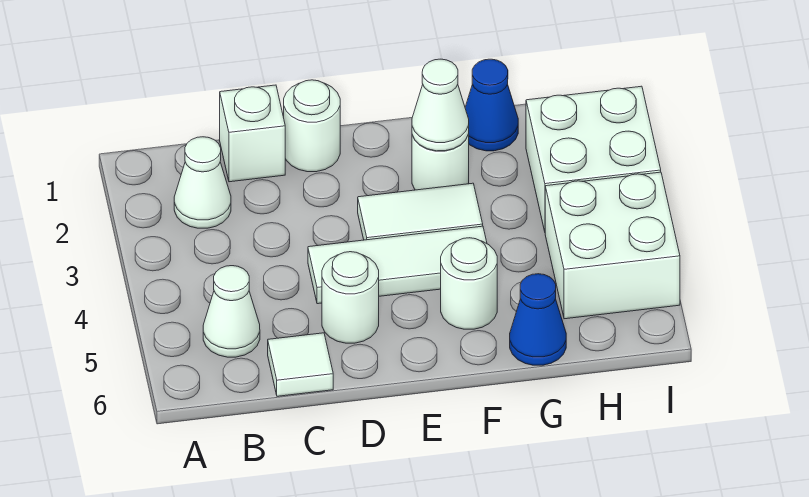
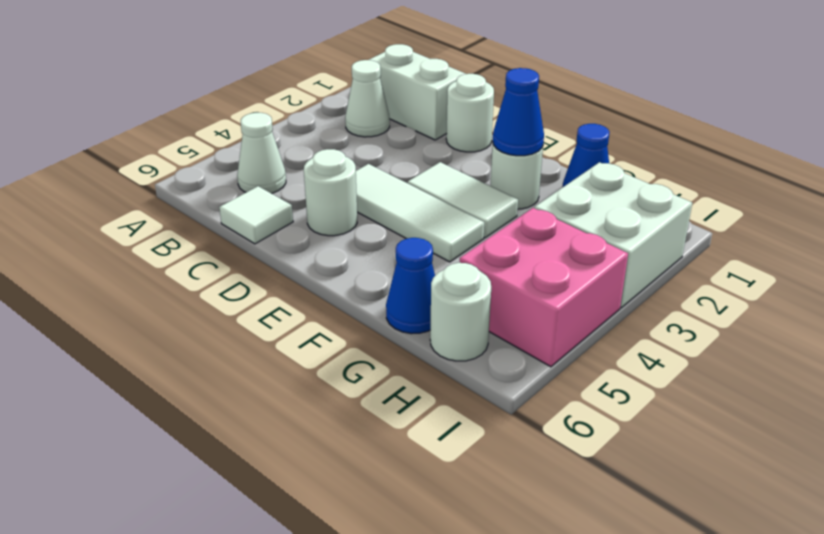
white brick C1 level 1 -> white brick B1:C1 level 1
white cone F2 level 2 -> blue cone F2 level 2
white round brick F5 level 1 -> white round brick H6 level 1
white brick H4:I5 level 1 -> pink brick H4:I5 level 1

